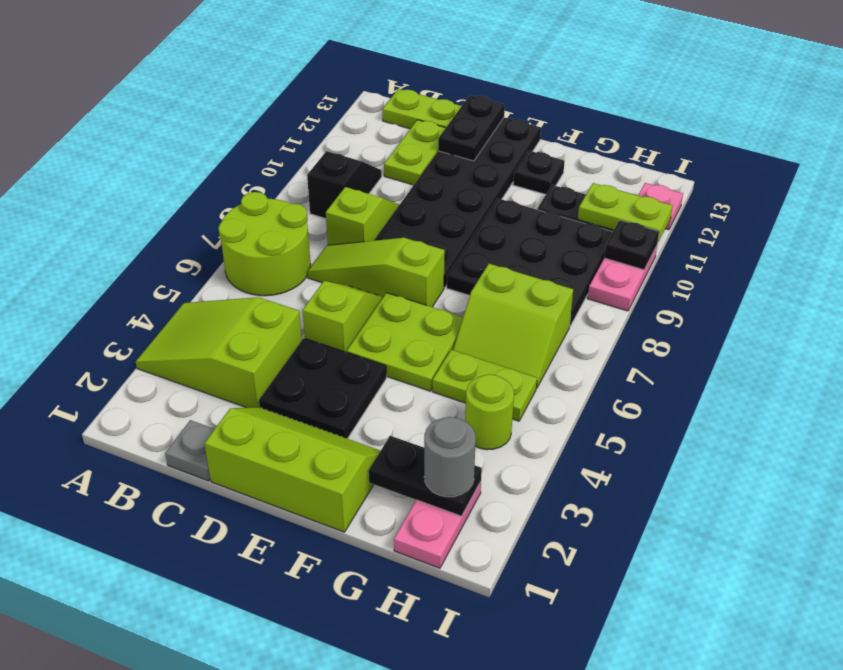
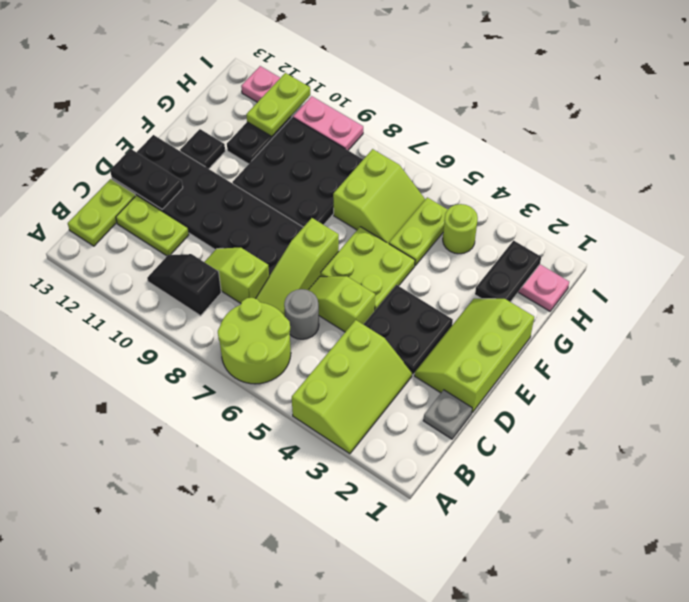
lime slope A3:C4 level 1 top C -> lime slope A3:C4 level 1 top 4
grey round brick H2 level 3 -> grey round brick C6 level 1
black plate I10 level 2 -> none

